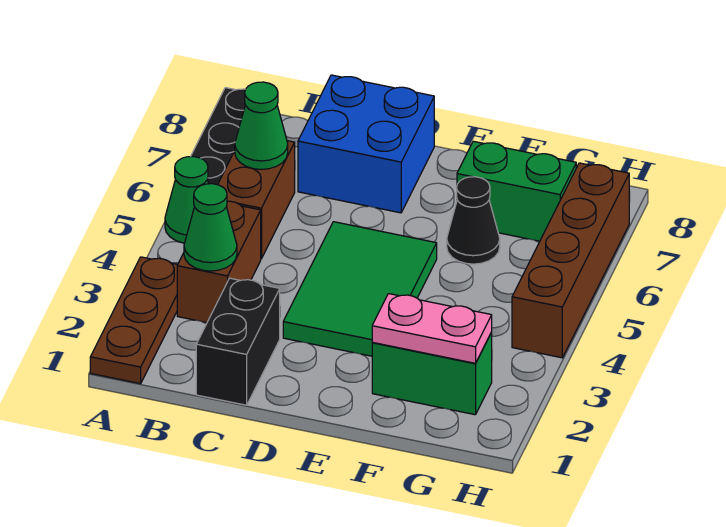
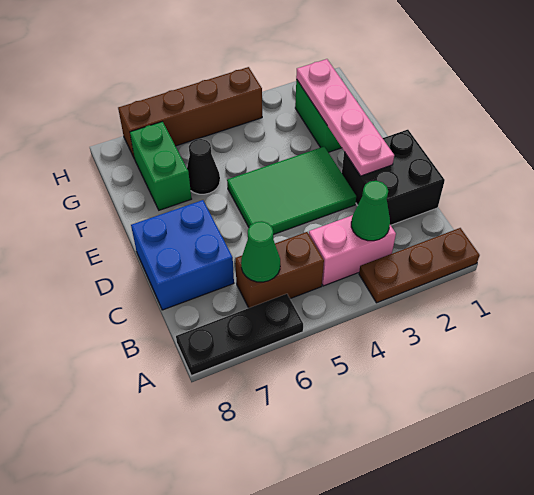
green cone A5 level 1 -> none
brown brick B3:B4 level 1 -> pink brick B3:B4 level 1
black brick C1:C2 level 1 -> black brick C1:D2 level 1
pink plate F2:G2 level 2 -> pink plate D2:G2 level 2

